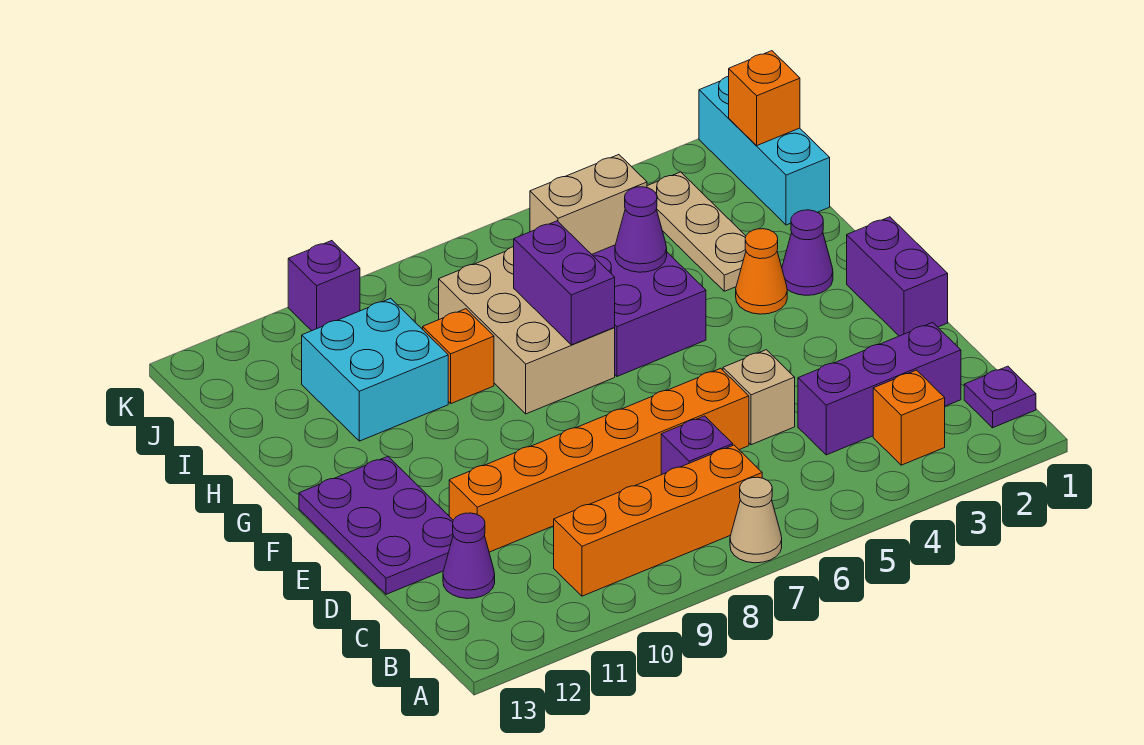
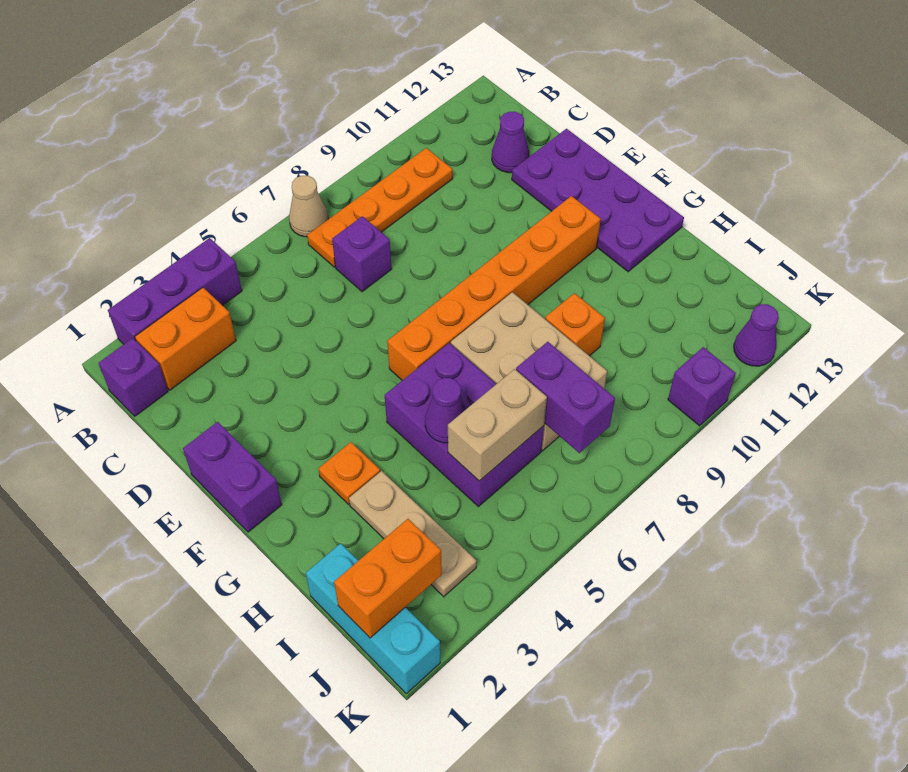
purple plate B1 level 1 -> purple brick B1 level 1
orange brick B3 level 1 -> orange brick B2:B3 level 1
orange brick B7:B10 level 1 -> orange plate B7:B10 level 1
purple brick C2:C4 level 1 -> purple brick A2:A4 level 1
tan brick D5 level 1 -> none
orange brick D6:D11 level 1 -> orange brick F6:F11 level 1
purple plate D12:F13 level 1 -> purple plate D12:G13 level 1
purple cone G2 level 1 -> purple cone K12 level 1
orange cone G3 level 1 -> orange plate G3 level 1
purple brick G7:H7 level 2 -> purple brick I7:J7 level 2
cyan brick H10:I11 level 1 -> none
orange brick J1 level 2 -> orange brick J1:J2 level 2

